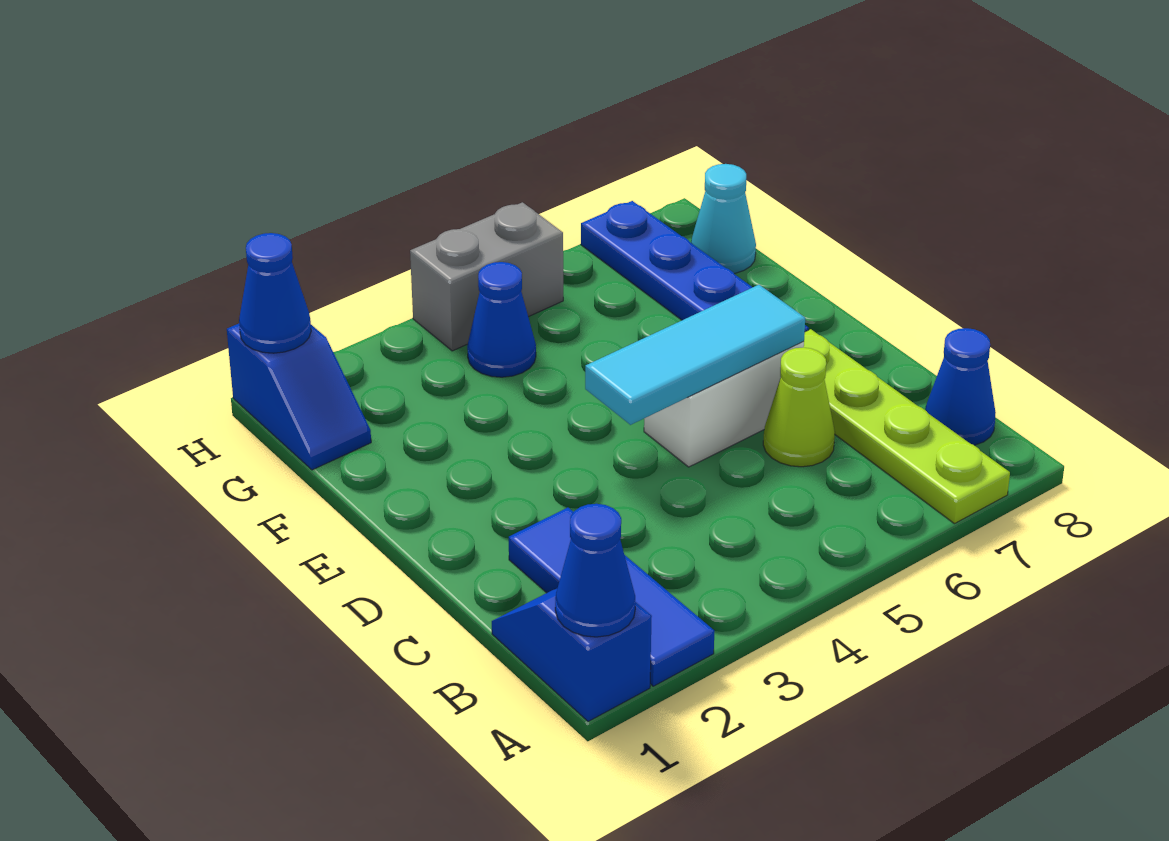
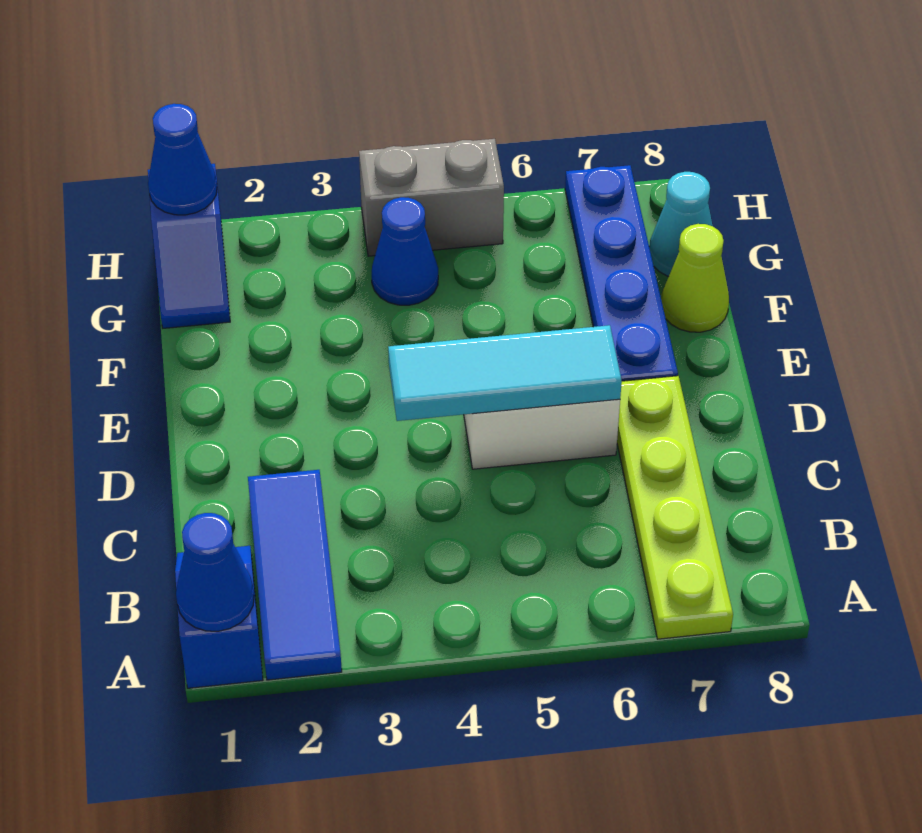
blue cone B8 level 1 -> none
lime cone C6 level 1 -> lime cone F8 level 1

